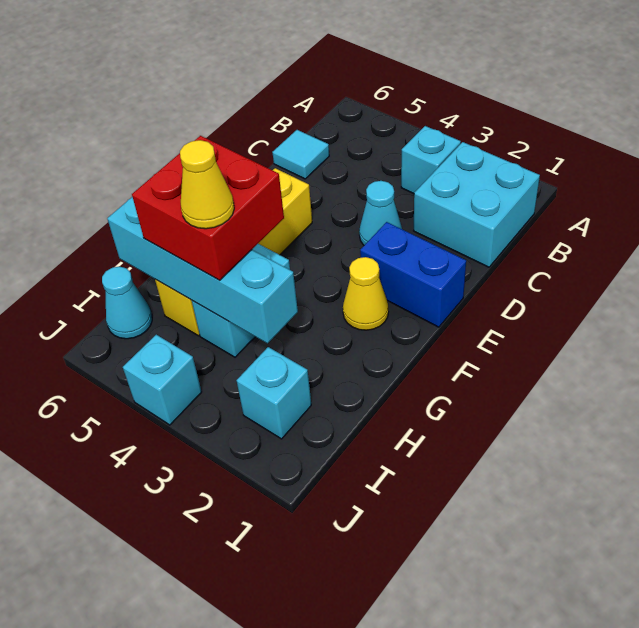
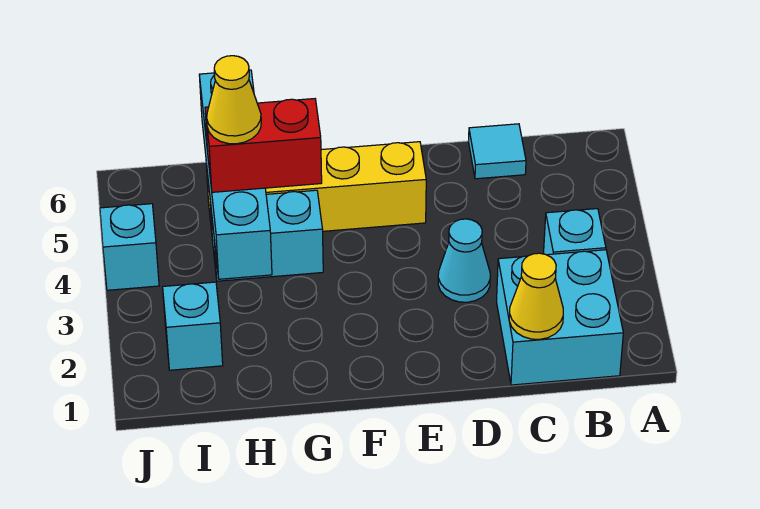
blue brick E1:E2 level 1 -> none
yellow cone F2 level 1 -> yellow cone C1 level 2
red brick G4:H5 level 3 -> red brick G4:H4 level 3
cyan cone I6 level 1 -> none

